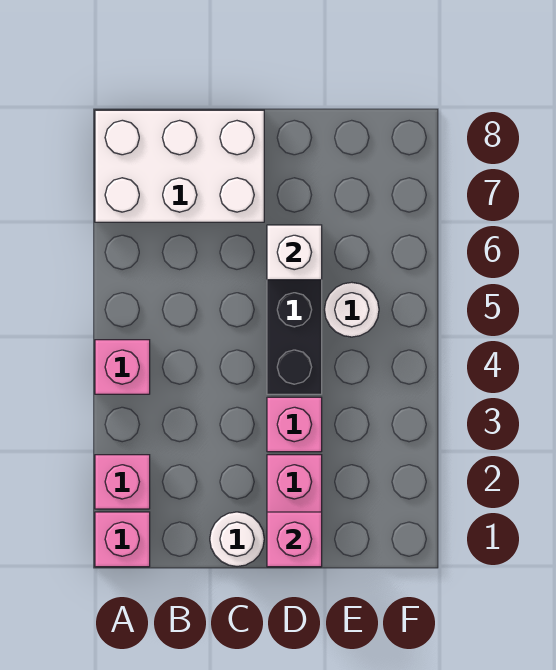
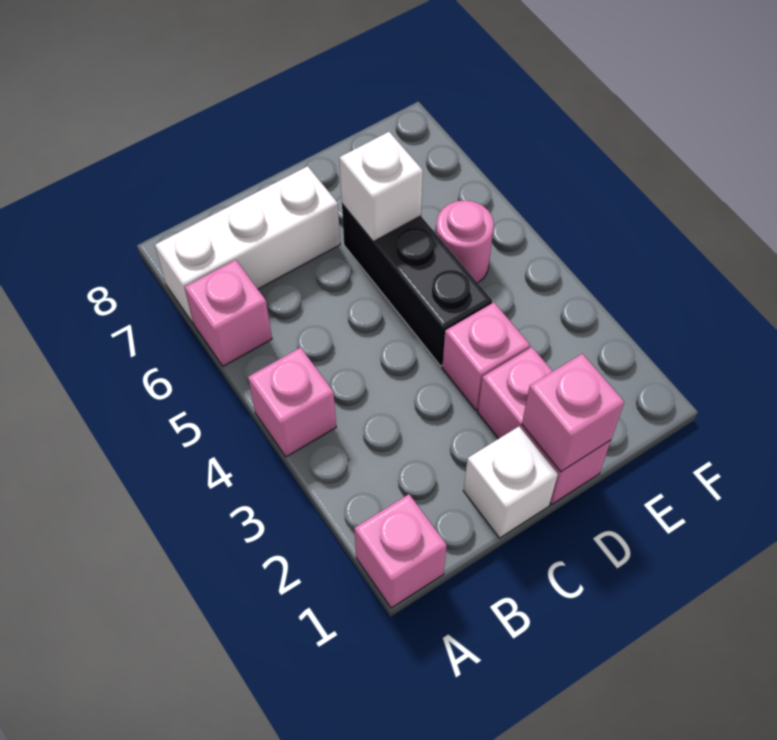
pink brick A2 level 1 -> pink brick A6 level 1
white brick A7:C8 level 1 -> white brick A7:C7 level 1
white round brick C1 level 1 -> white brick C1 level 1
white round brick E5 level 1 -> pink round brick E5 level 1

